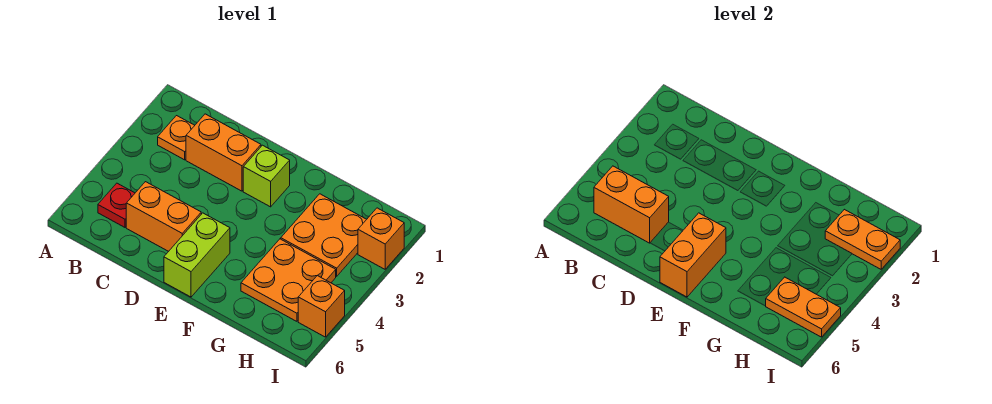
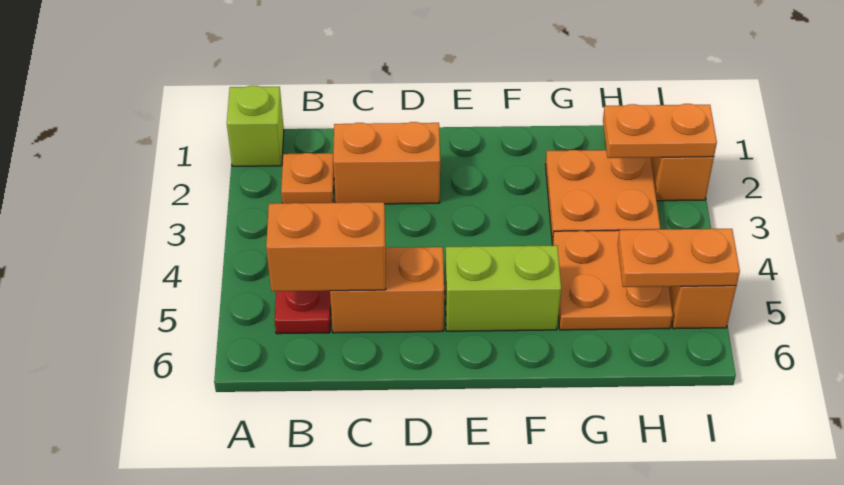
lime brick E2 level 1 -> lime brick A1 level 1
lime brick E5:E6 level 1 -> lime brick E5:F5 level 1
orange brick E5:E6 level 2 -> none

